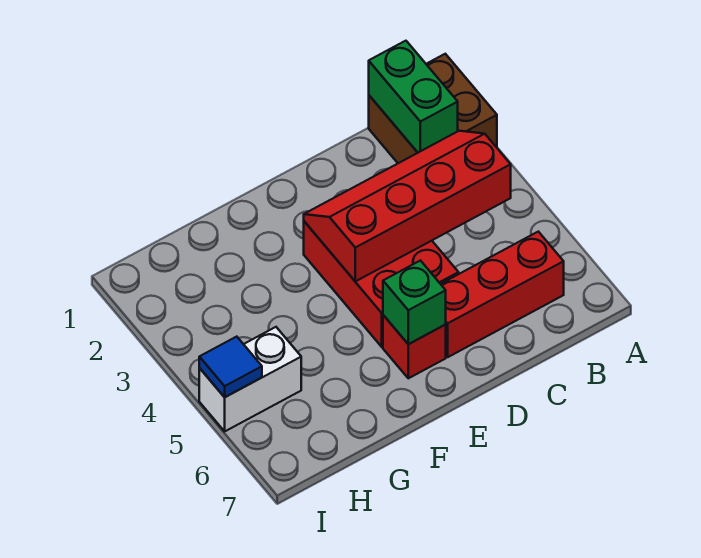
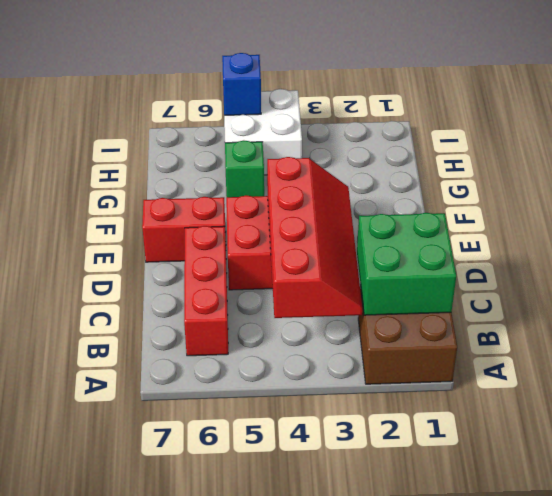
green brick B1:B2 level 2 -> green brick B1:C2 level 2
red brick E6 level 1 -> red brick E6:E7 level 1
green brick E6 level 2 -> green brick G5 level 1
white brick H5:I5 level 1 -> white brick H4:I5 level 1
blue tile I5 level 2 -> blue brick I5 level 2

